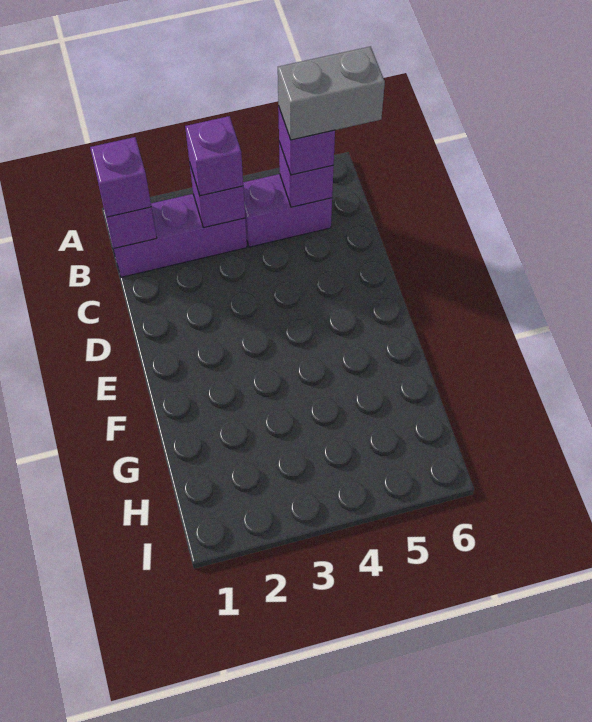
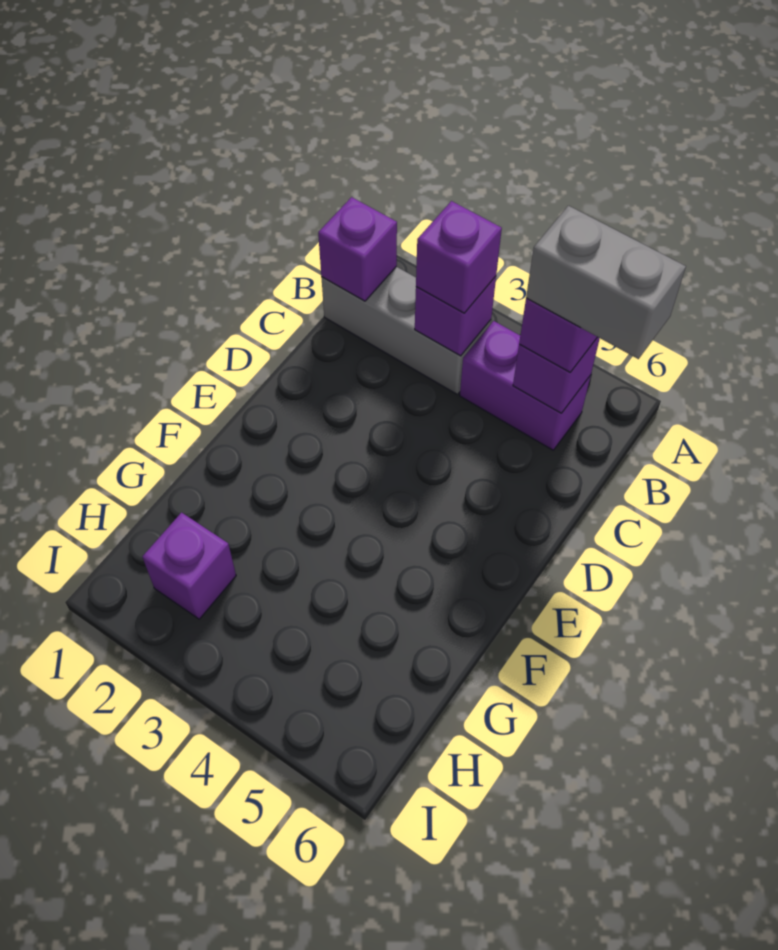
purple brick B1:B3 level 1 -> grey brick B1:B3 level 1
purple brick B1 level 3 -> purple brick H2 level 1

